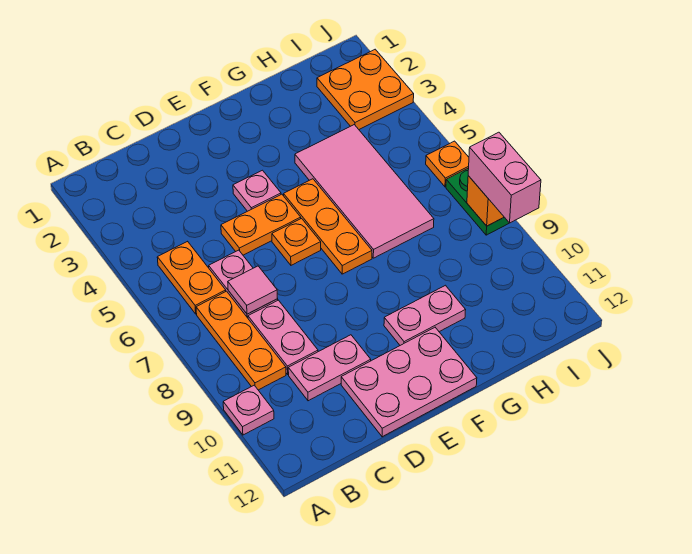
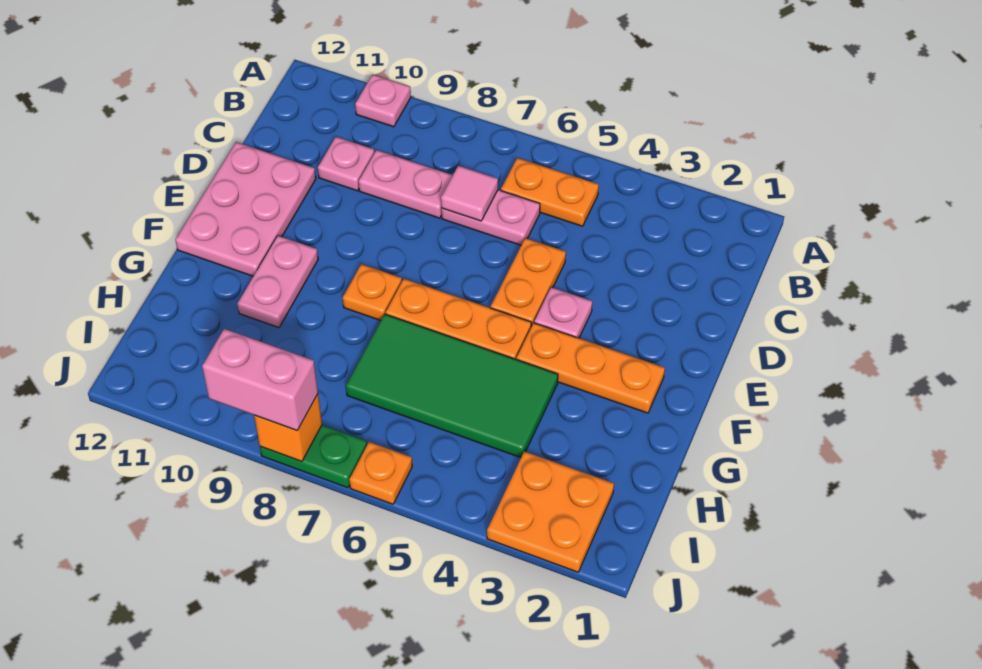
orange plate B7:B9 level 1 -> orange plate F2:F4 level 1
pink plate C10:D10 level 1 -> pink plate C10 level 1
orange plate E6 level 1 -> orange plate F8 level 1
pink tile G4:H7 level 1 -> green tile G4:H7 level 1

